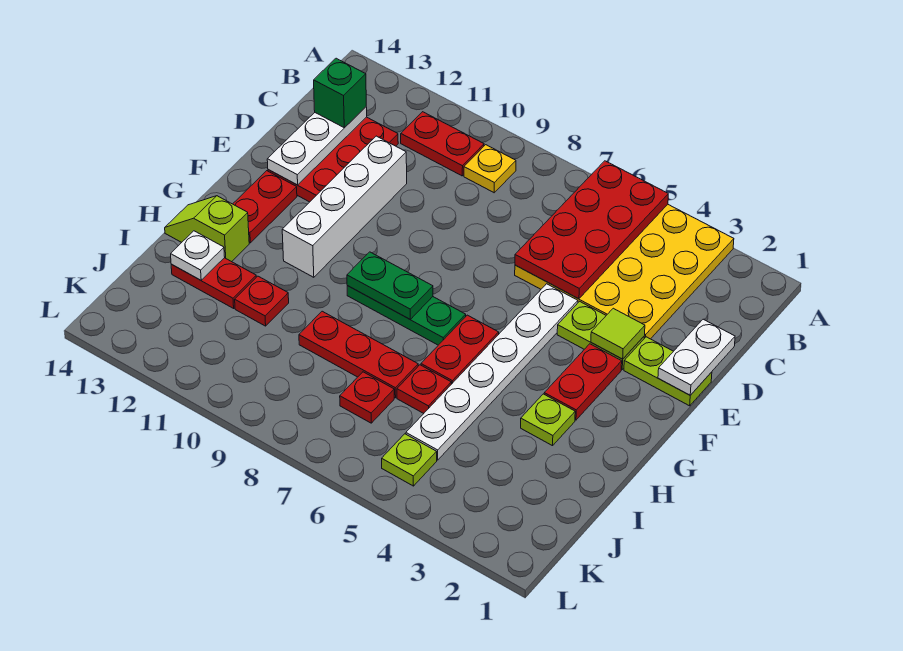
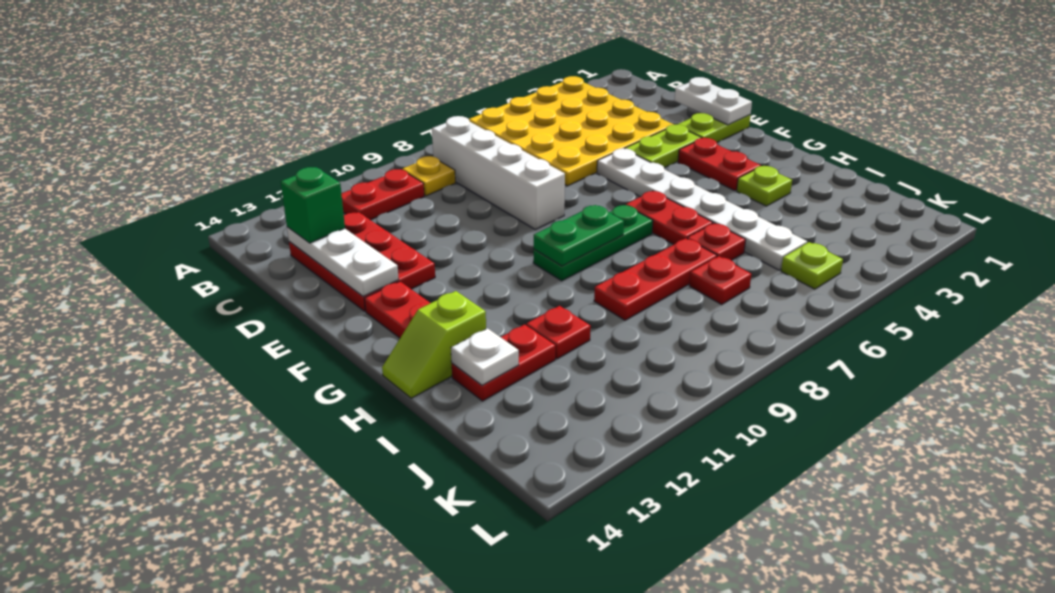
red plate A5:D6 level 2 -> none
white brick D11:G11 level 1 -> white brick B8:E8 level 1
lime tile E3 level 2 -> none

